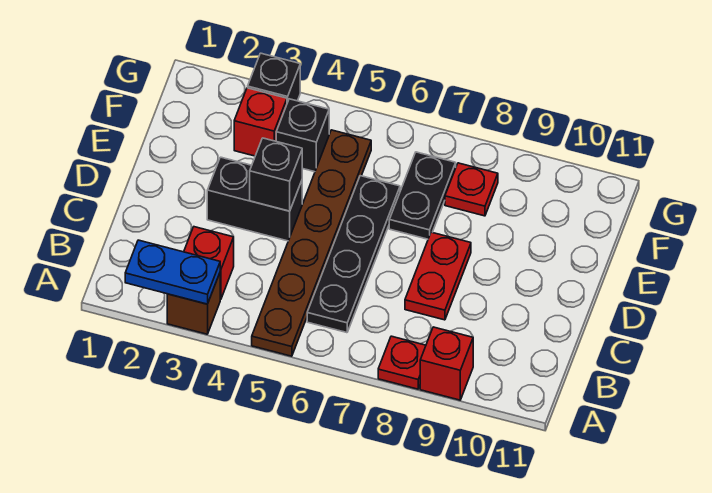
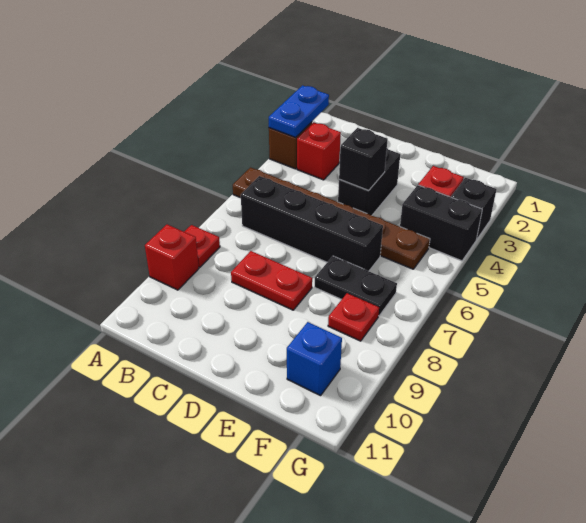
black plate B6:E6 level 1 -> black brick B6:E6 level 1
black brick F4 level 1 -> black brick F4:G4 level 1
none -> blue brick F10 level 1

